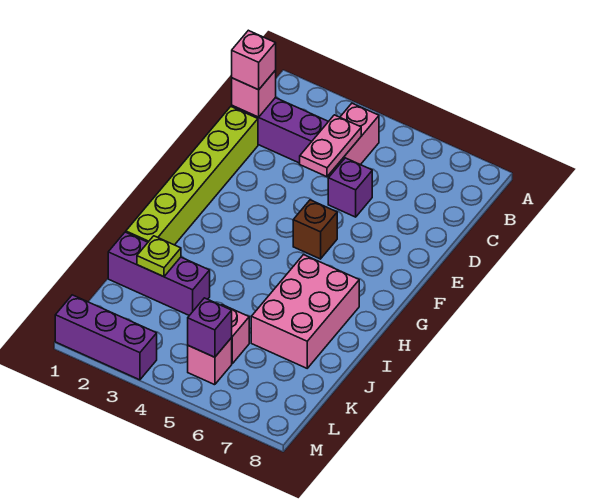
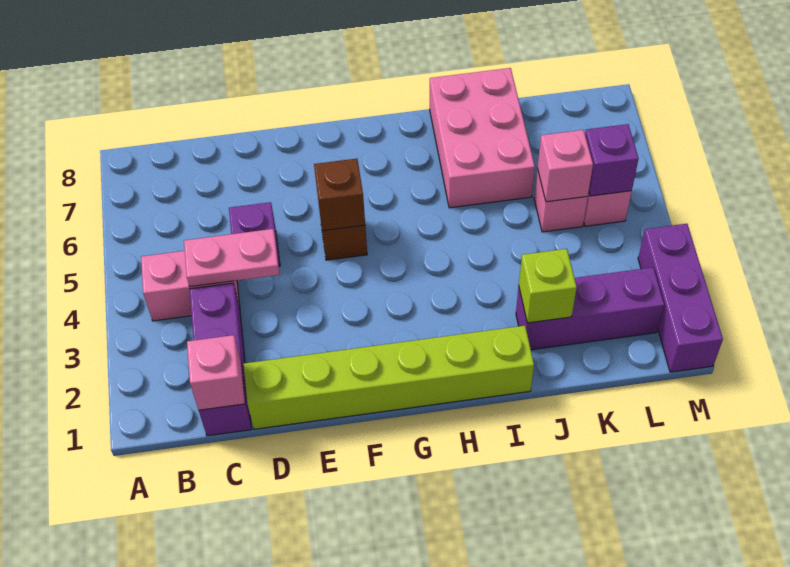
pink brick C1 level 3 -> pink brick K5 level 2
none -> brown brick F5 level 2
pink brick H6:J7 level 1 -> pink brick I6:J8 level 1
purple brick J1:J3 level 1 -> purple brick J2:L2 level 1
lime plate J2 level 2 -> lime brick J2 level 2

